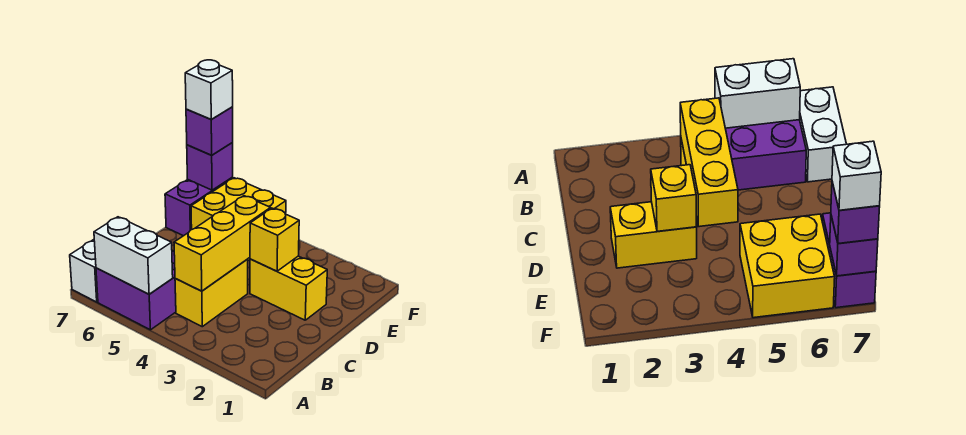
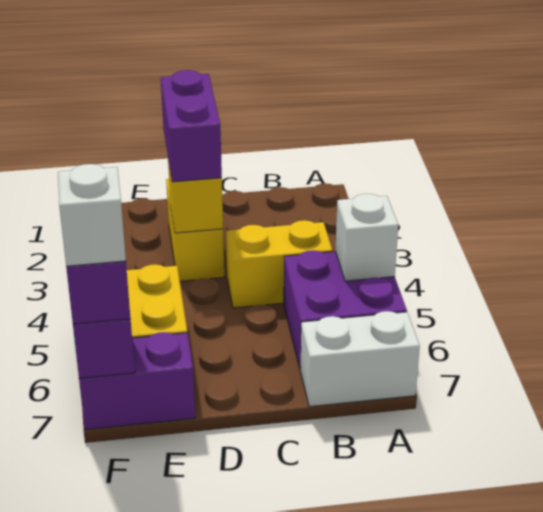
white brick A5:A6 level 2 -> white brick A5 level 2
yellow brick B4:D4 level 2 -> none
none -> purple brick D2:D3 level 3

